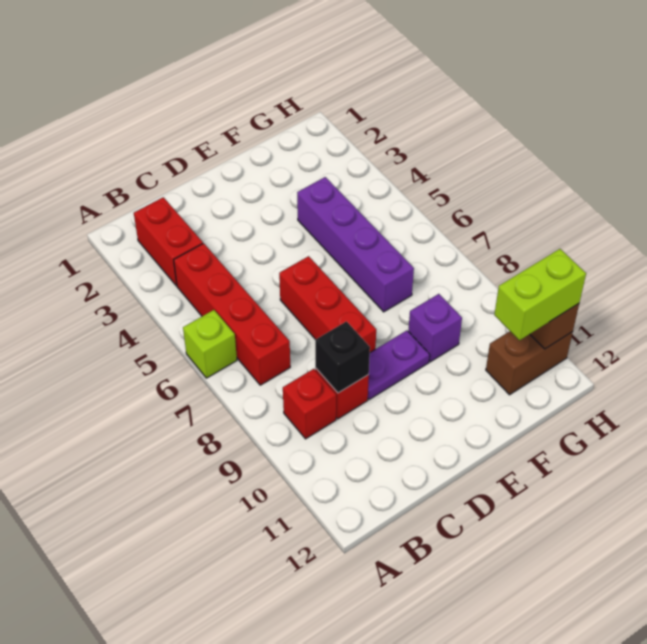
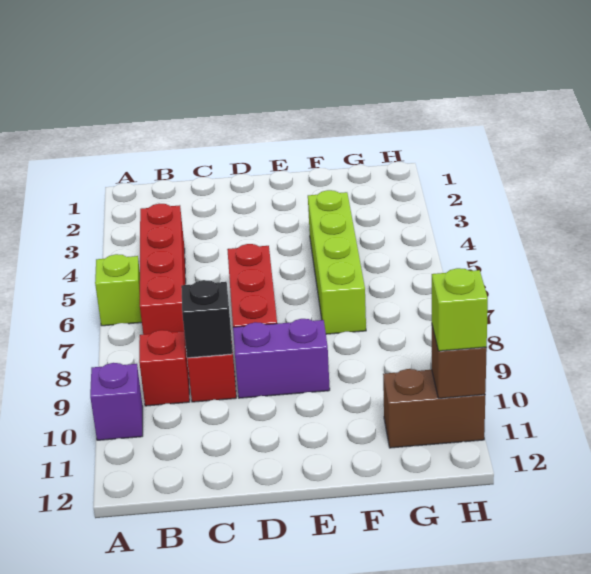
red brick B2:B3 level 1 -> none
purple plate D9:E9 level 1 -> purple brick D9:E9 level 1
purple brick F4:F7 level 1 -> lime brick F4:F7 level 1
purple brick F9 level 1 -> purple brick A10 level 1
lime brick G11:H11 level 3 -> lime brick H11 level 3

